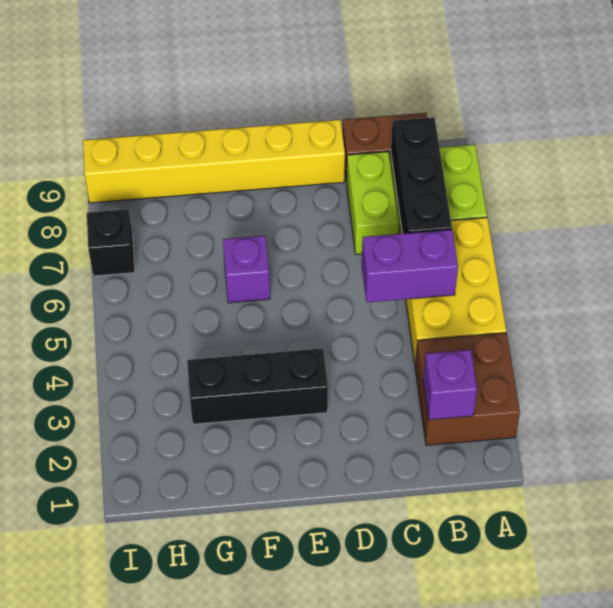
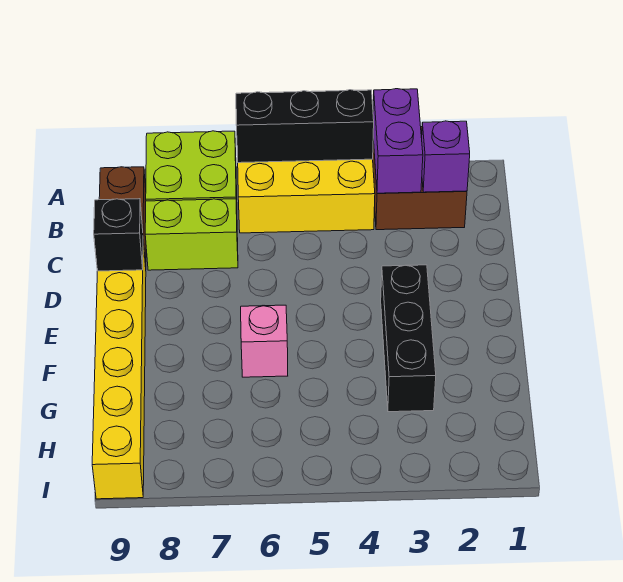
purple brick B5:C5 level 2 -> purple brick A3:B3 level 2
black brick B6:B8 level 2 -> black brick A4:A6 level 2
purple brick F6 level 1 -> pink brick F6 level 1
black brick I7 level 1 -> black brick D9 level 2

